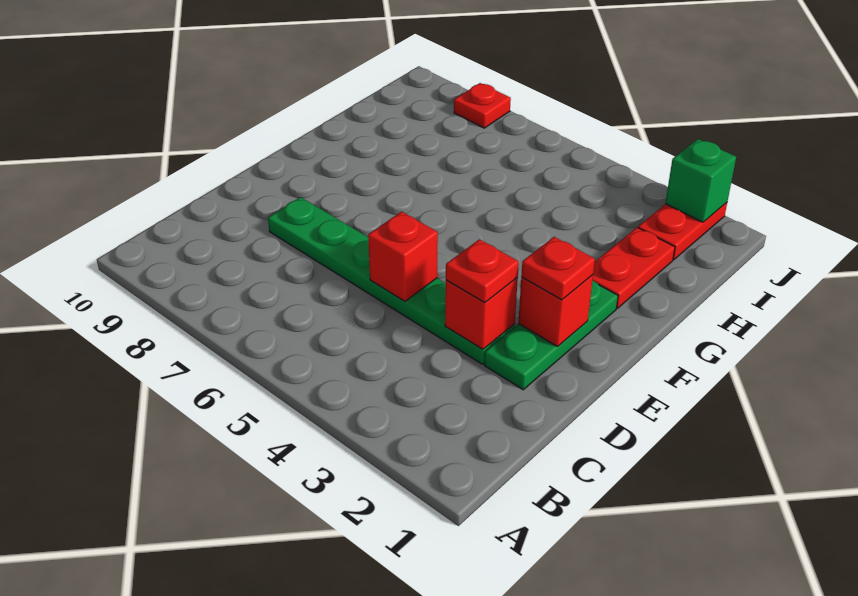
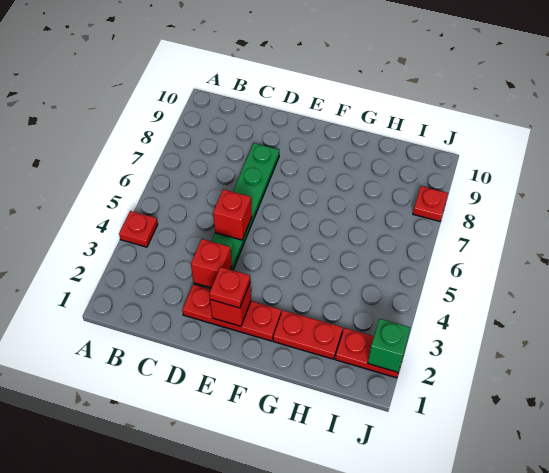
green plate D2:F2 level 1 -> red plate D2:F2 level 1
red plate D3 level 3 -> red plate A4 level 1

